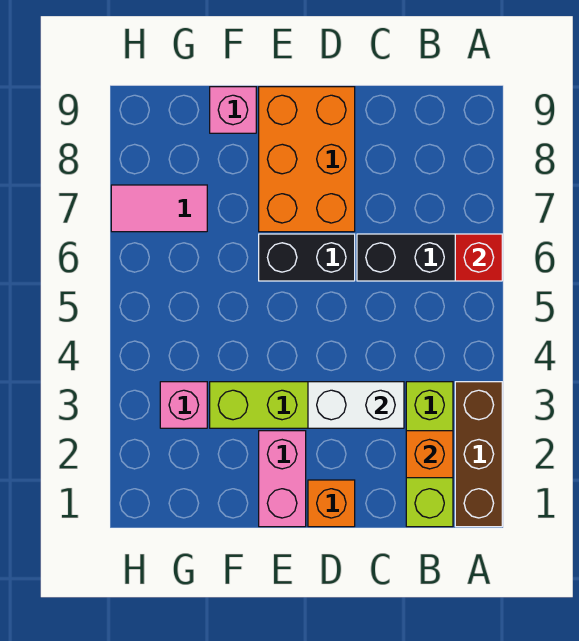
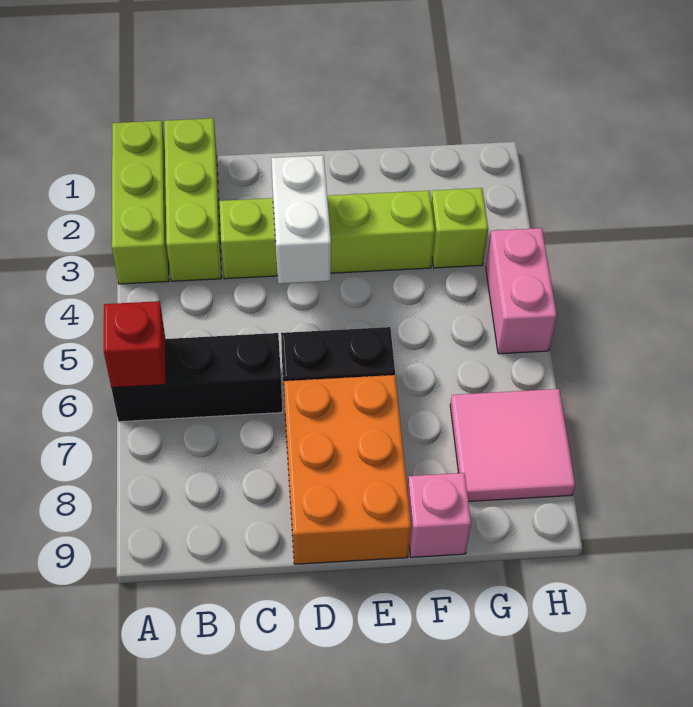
brown brick A1:A3 level 1 -> lime brick A1:A3 level 1
orange brick B2 level 2 -> none
white brick C3:D3 level 2 -> white brick D3:D4 level 2
orange brick D1 level 1 -> none
pink brick E1:E2 level 1 -> pink brick H4:H5 level 1
pink brick G3 level 1 -> lime brick G3 level 1
pink tile G7:H7 level 1 -> pink tile G7:H8 level 1

